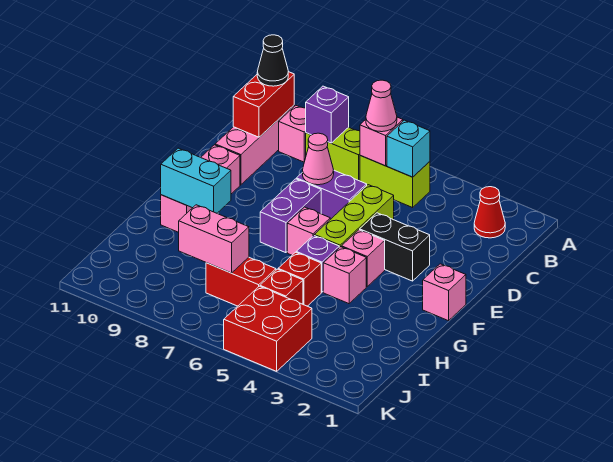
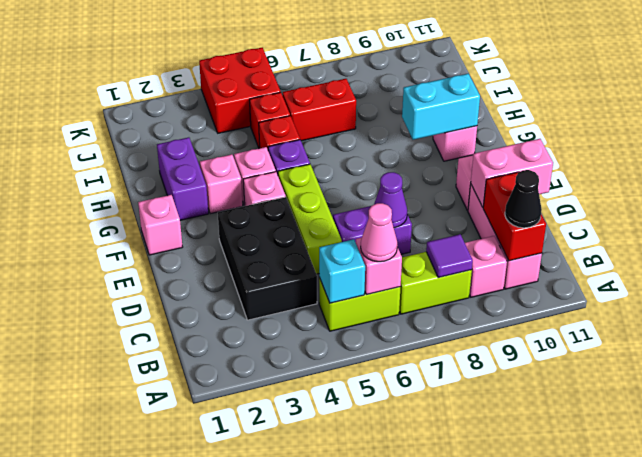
red cone B2 level 1 -> none
purple brick B8 level 2 -> purple tile B8 level 2
pink cone D7 level 2 -> purple cone D7 level 2
black brick E3:E4 level 1 -> black brick C3:E4 level 1
purple brick E7:F7 level 1 -> purple brick G2:H2 level 1
pink brick F6 level 1 -> pink brick G3 level 1
pink brick I7:I8 level 2 -> pink brick D10:D11 level 2

